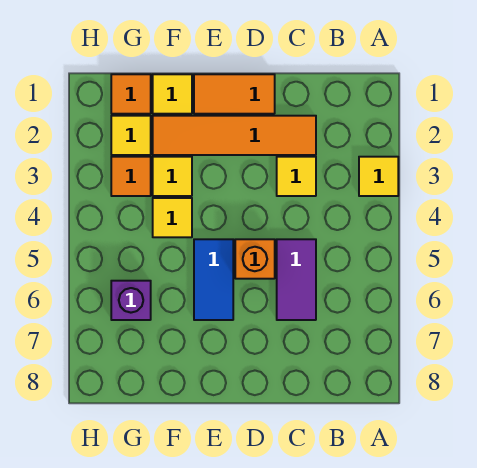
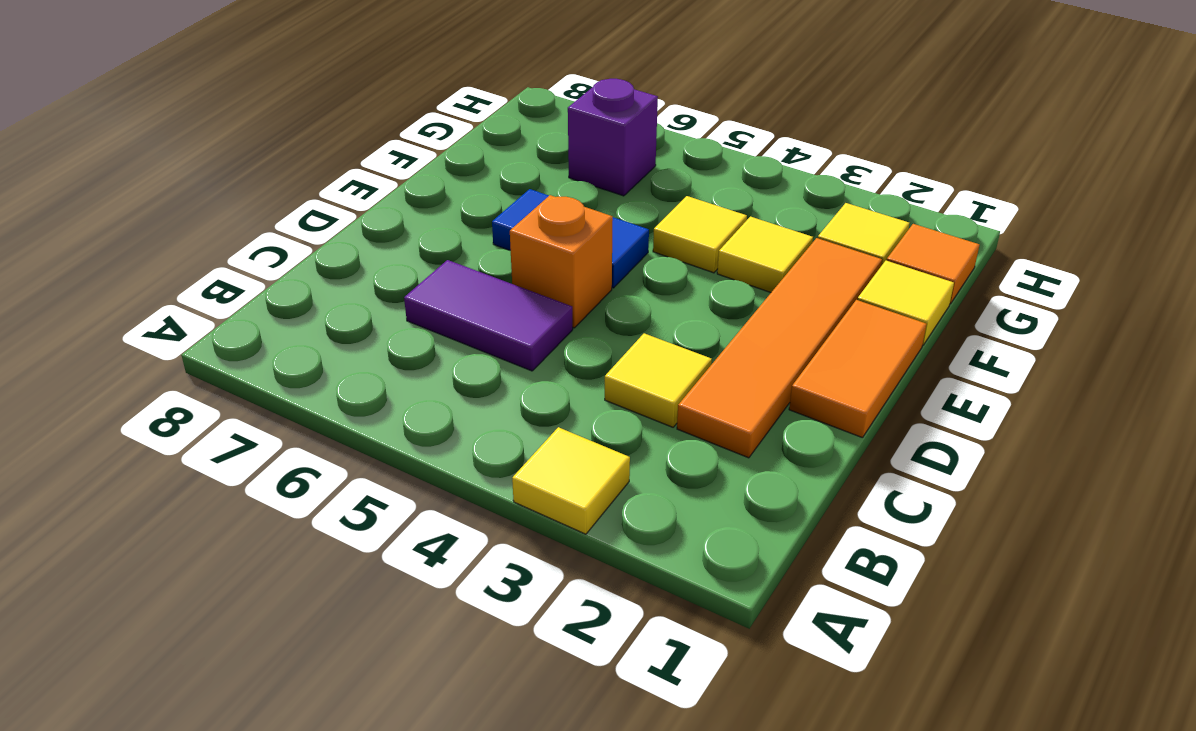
orange tile G3 level 1 -> none

